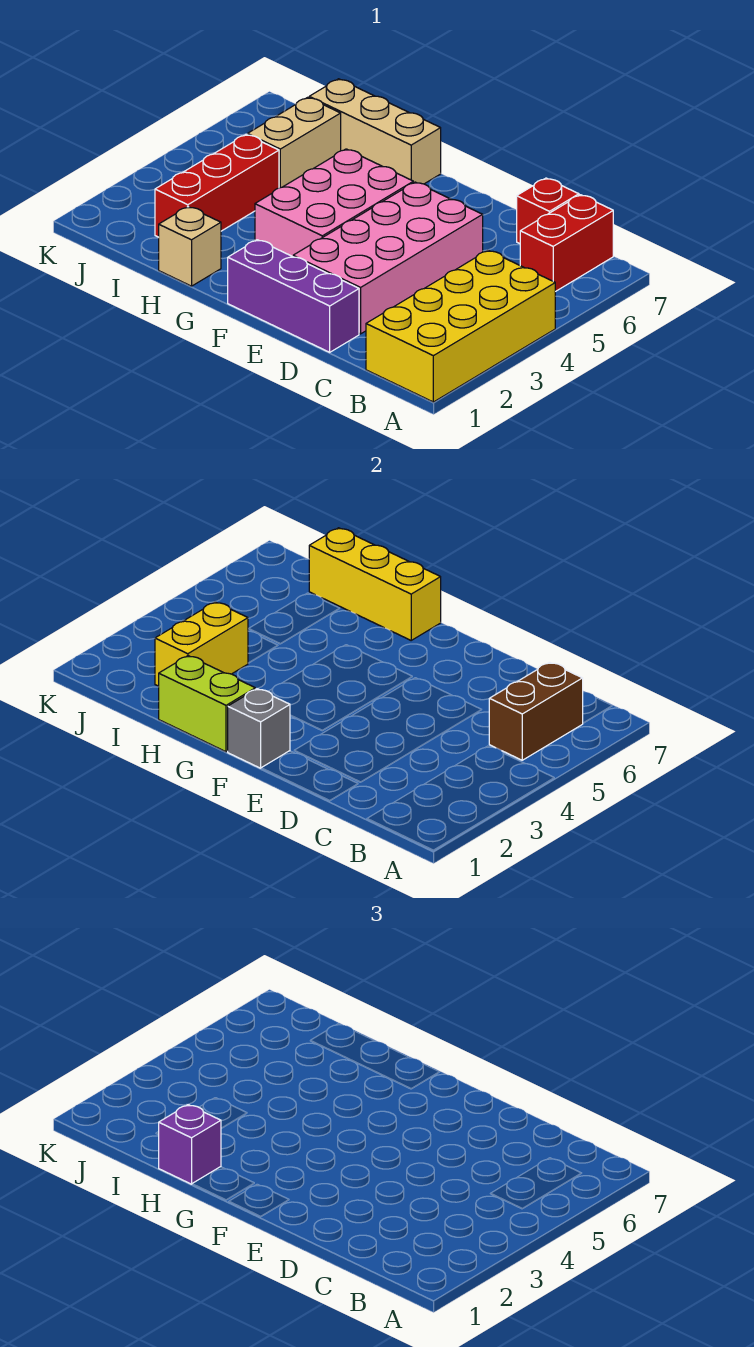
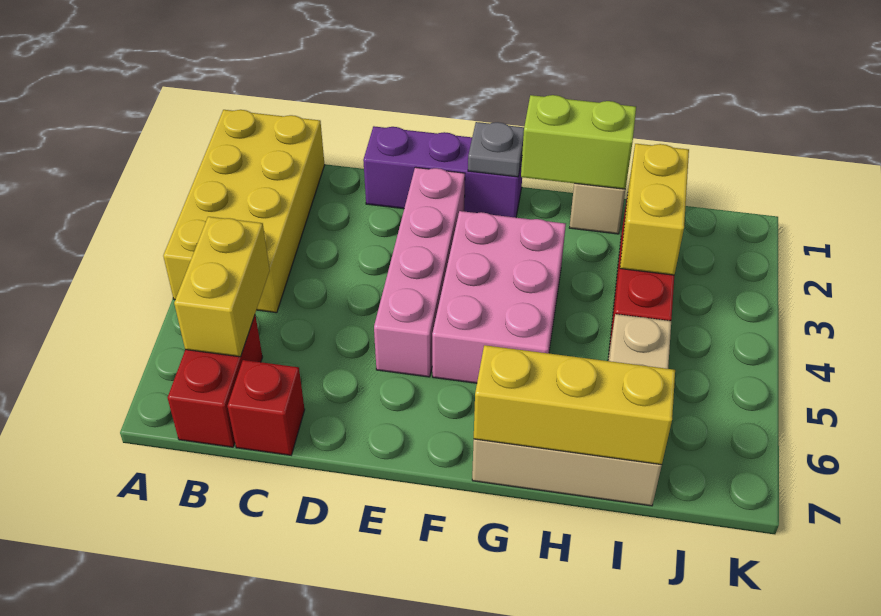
brown brick B5:B6 level 2 -> yellow brick B5:B6 level 2
pink brick D2:E5 level 1 -> pink brick E2:E5 level 1
grey brick F1 level 2 -> grey plate F1 level 2
purple brick H1 level 3 -> none

